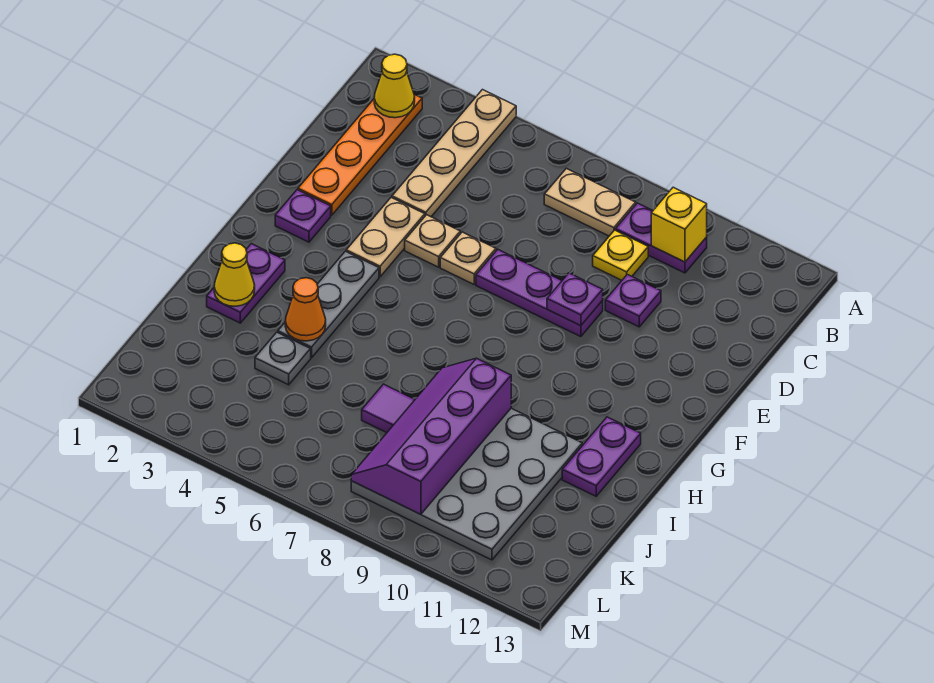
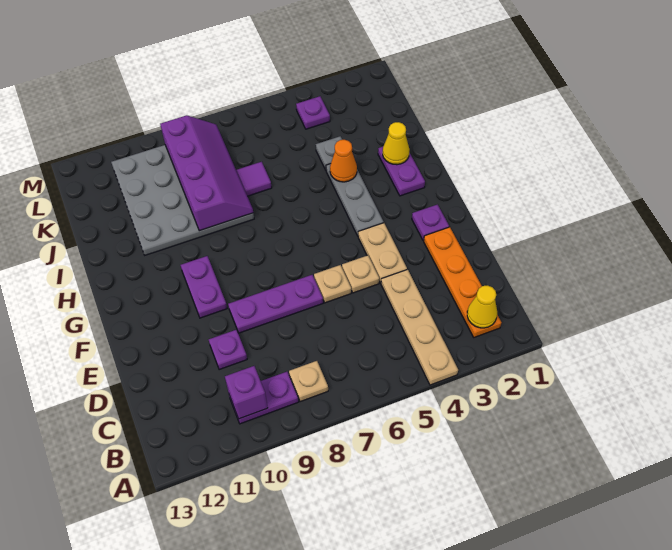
tan plate B7:B8 level 1 -> tan plate B8 level 1
yellow brick B10 level 2 -> purple brick B10 level 2
yellow plate C9 level 1 -> none
purple plate E9 level 2 -> purple plate L4 level 1
purple plate H12:I12 level 1 -> purple plate F10:G10 level 1

